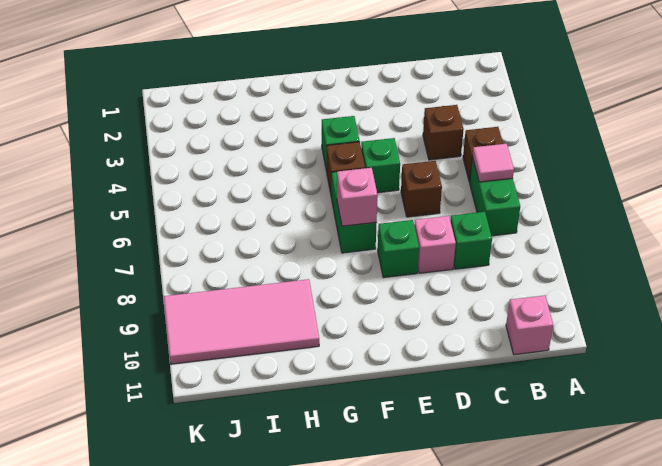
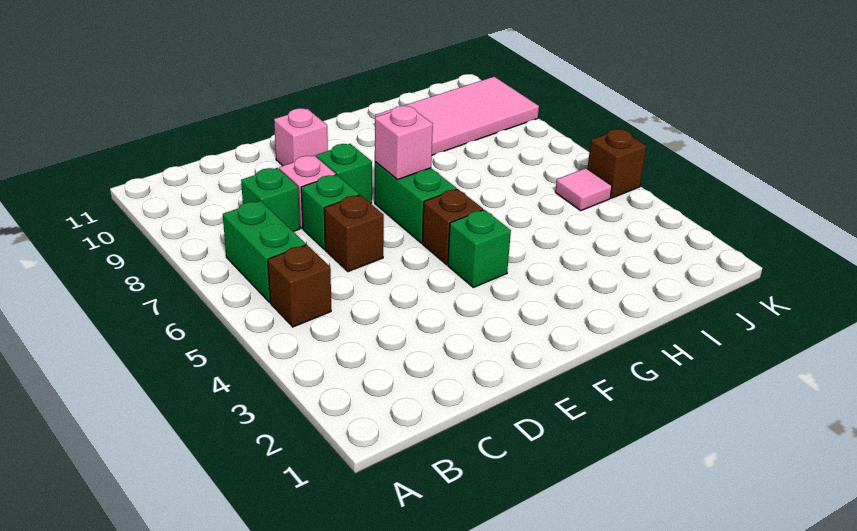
pink tile B6 level 2 -> pink tile J5 level 1
pink brick B11 level 1 -> pink brick E10 level 1
brown brick C4 level 1 -> brown brick K5 level 1
green brick E5 level 1 -> green brick D7 level 1

